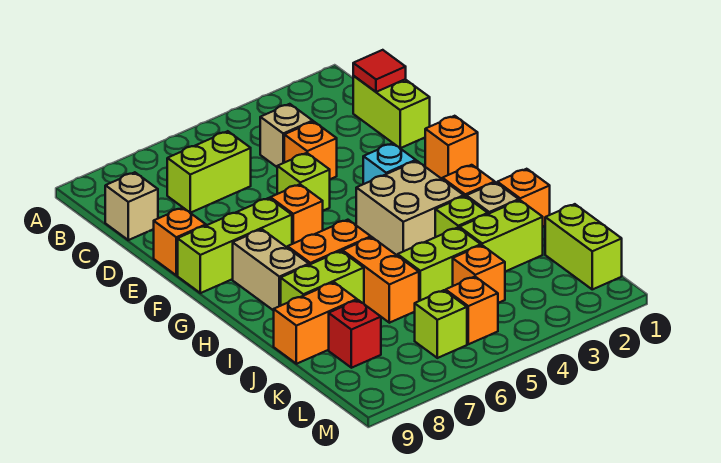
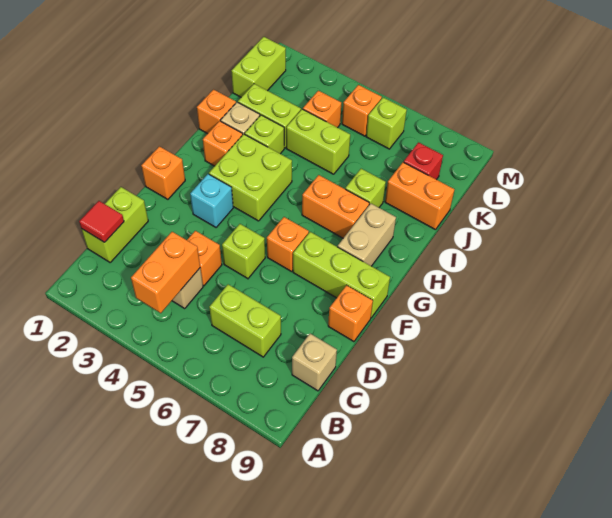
tan brick G3:H4 level 1 -> lime brick G3:H4 level 1
orange brick I6:J6 level 1 -> orange brick B4:C4 level 2
lime brick I7:I8 level 1 -> lime brick I7 level 1

